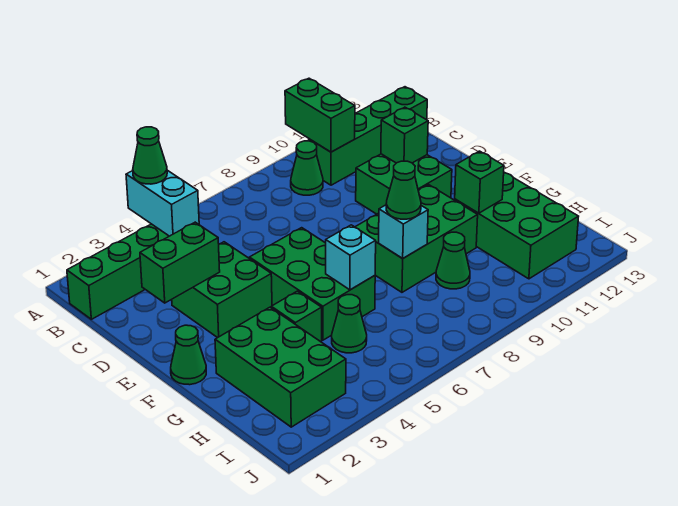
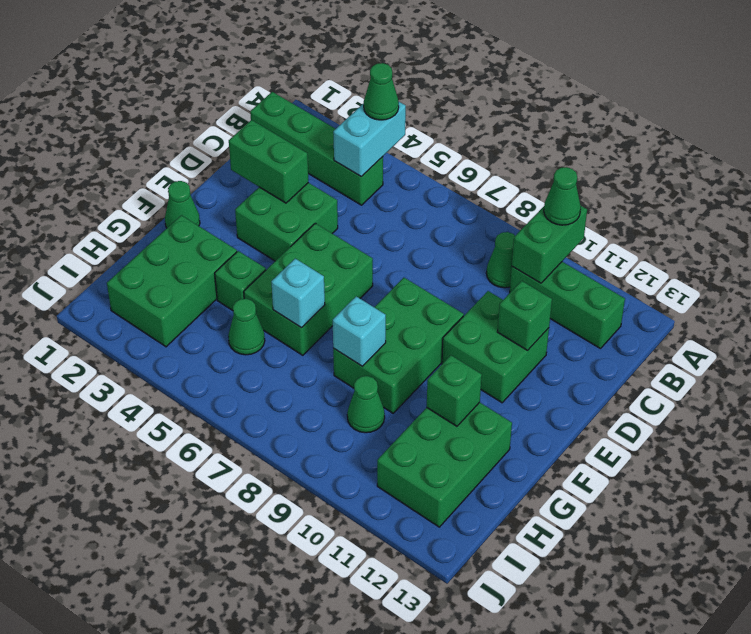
green brick B10:B13 level 1 -> green brick B10:B12 level 1
green brick F8:G10 level 1 -> green brick E8:G9 level 1
green cone G8 level 3 -> green cone A10 level 3

